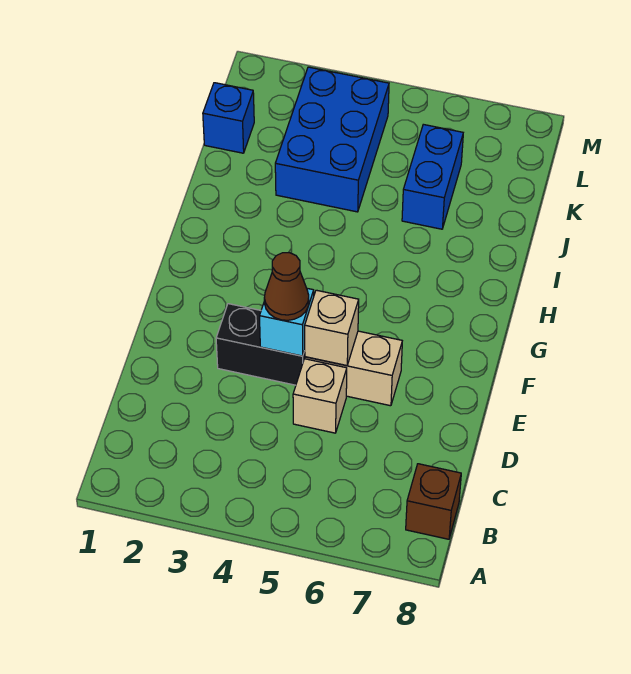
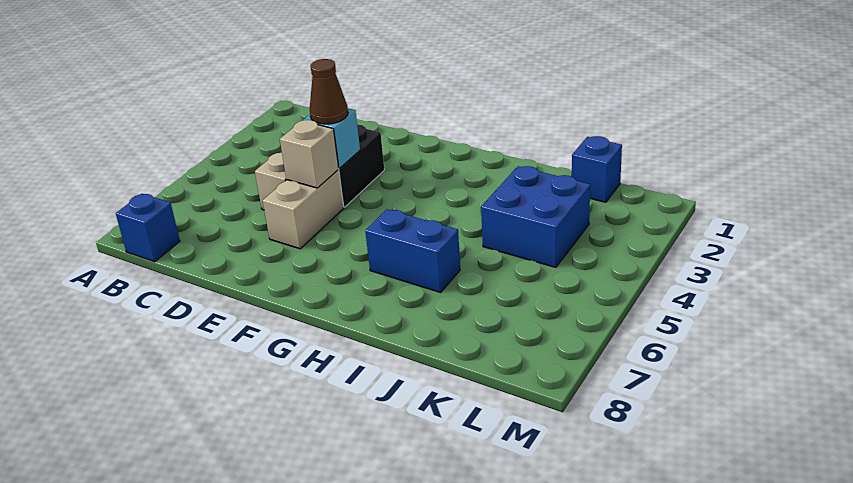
brown brick B8 level 1 -> blue brick B8 level 1
blue brick J3:L4 level 1 -> blue brick J3:K4 level 1
blue brick J6:K6 level 1 -> blue brick H6:I6 level 1

